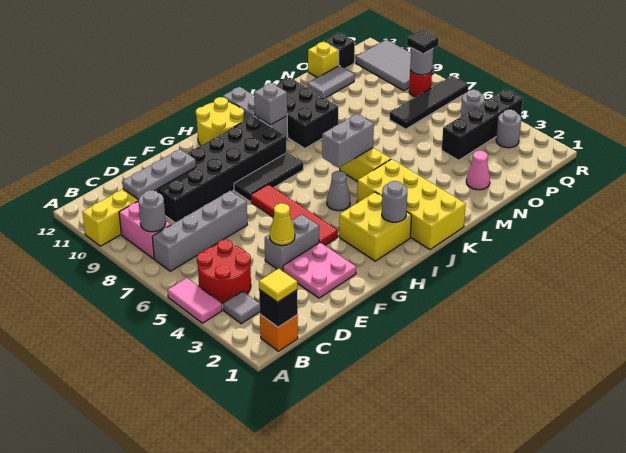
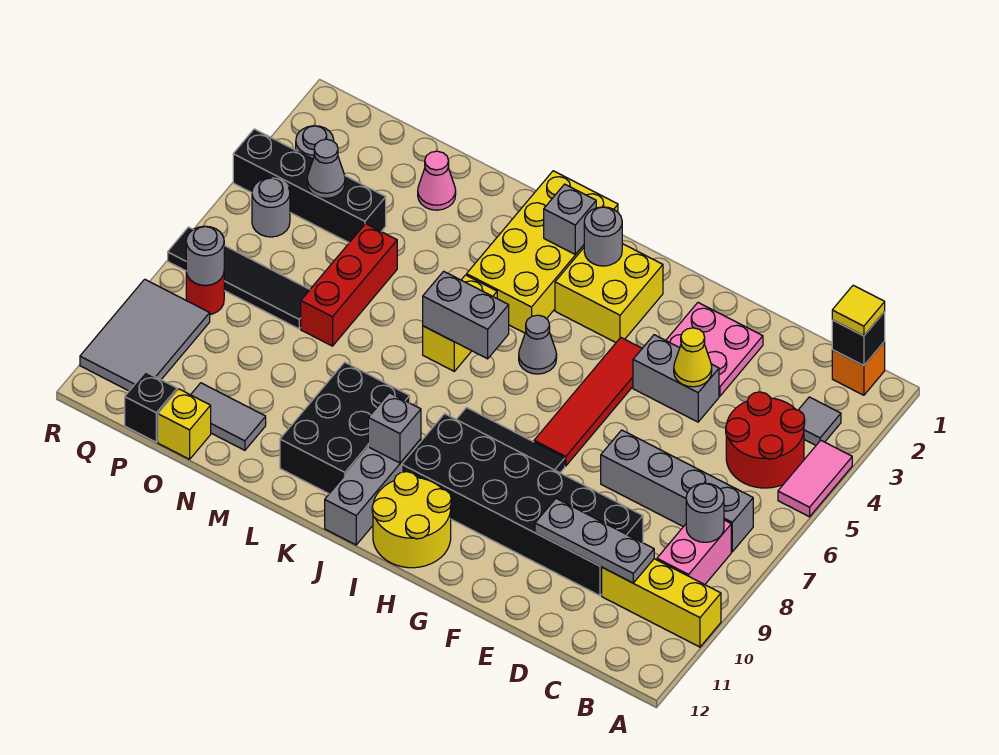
none -> grey brick J2 level 2
none -> red brick N5:N7 level 1
none -> grey cone P4 level 2
black tile Q8 level 3 -> none

